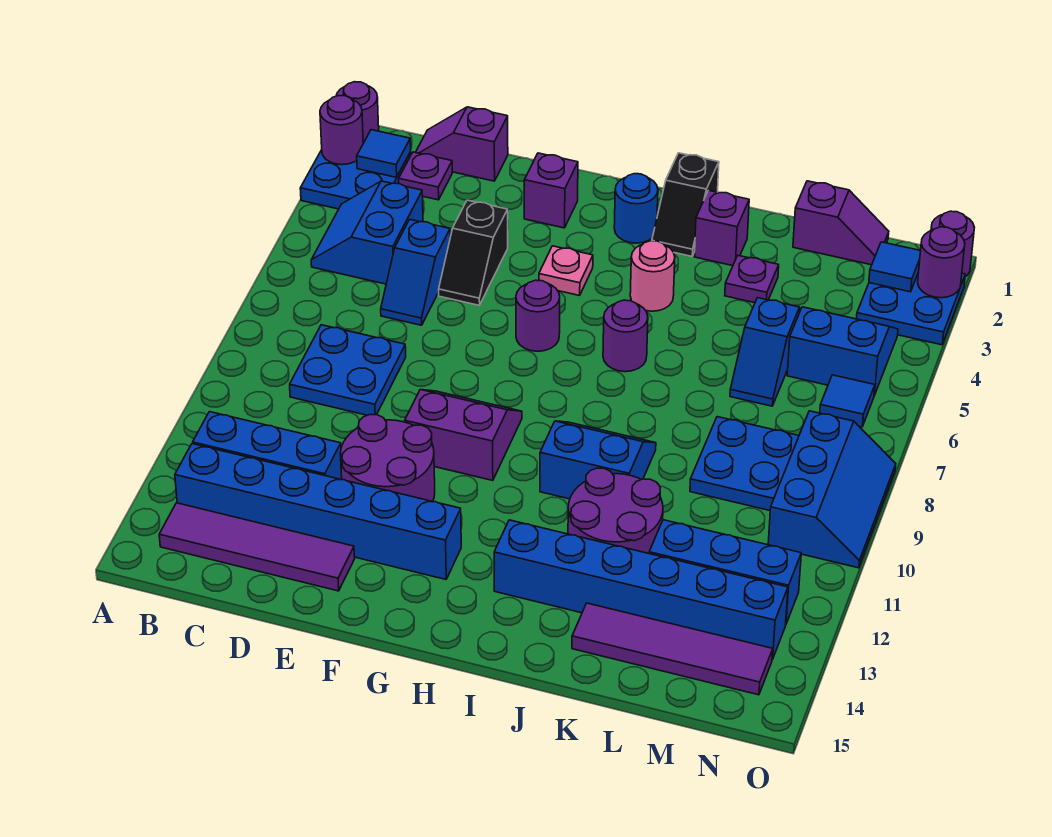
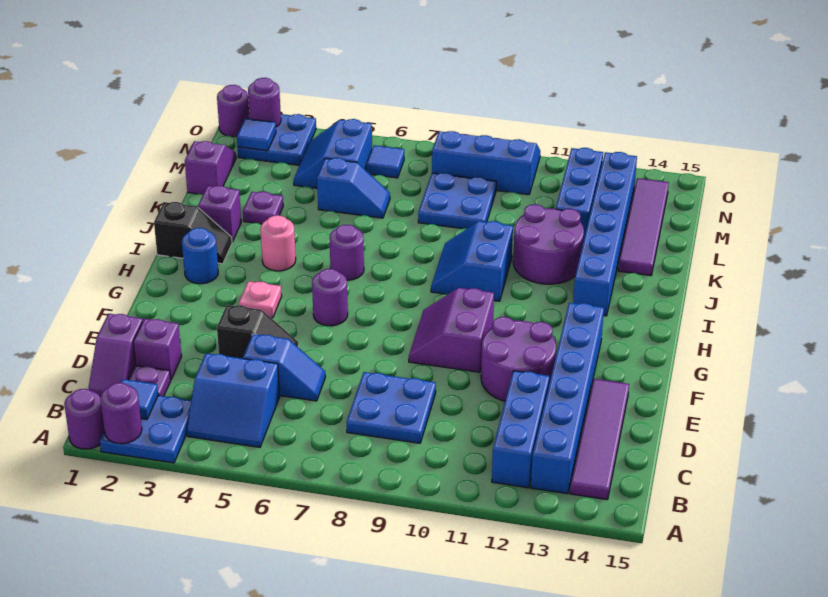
purple brick F2 level 1 -> purple brick D2 level 1

